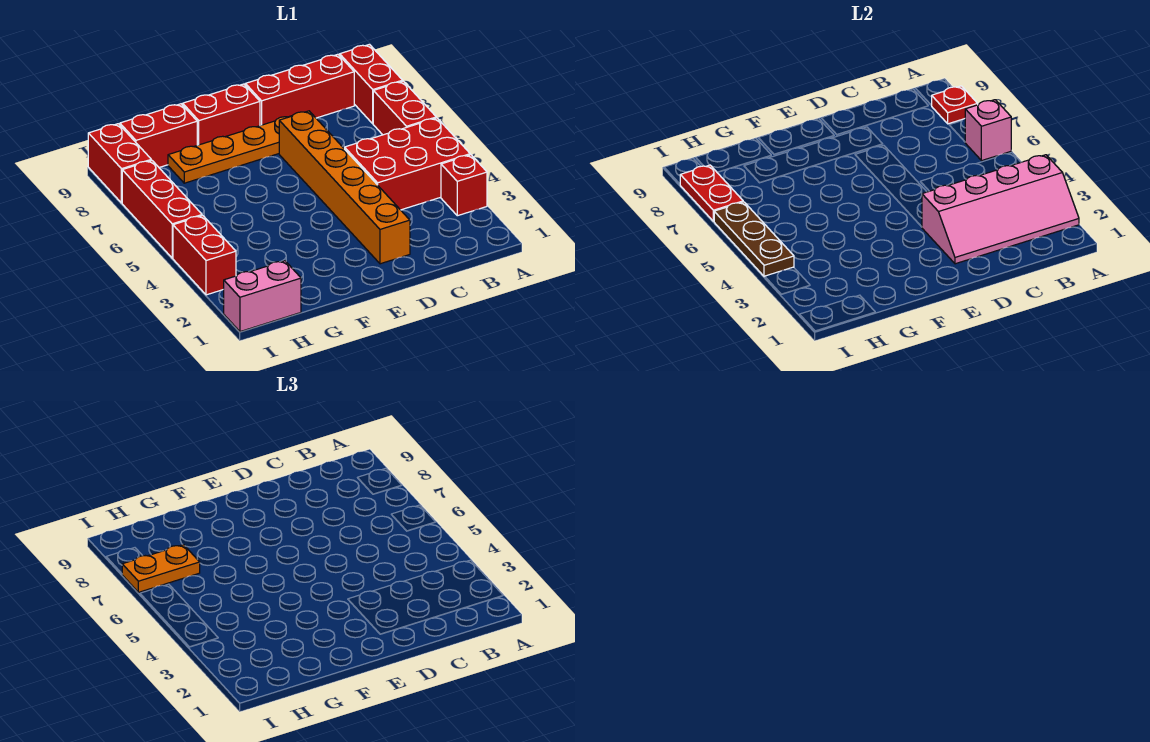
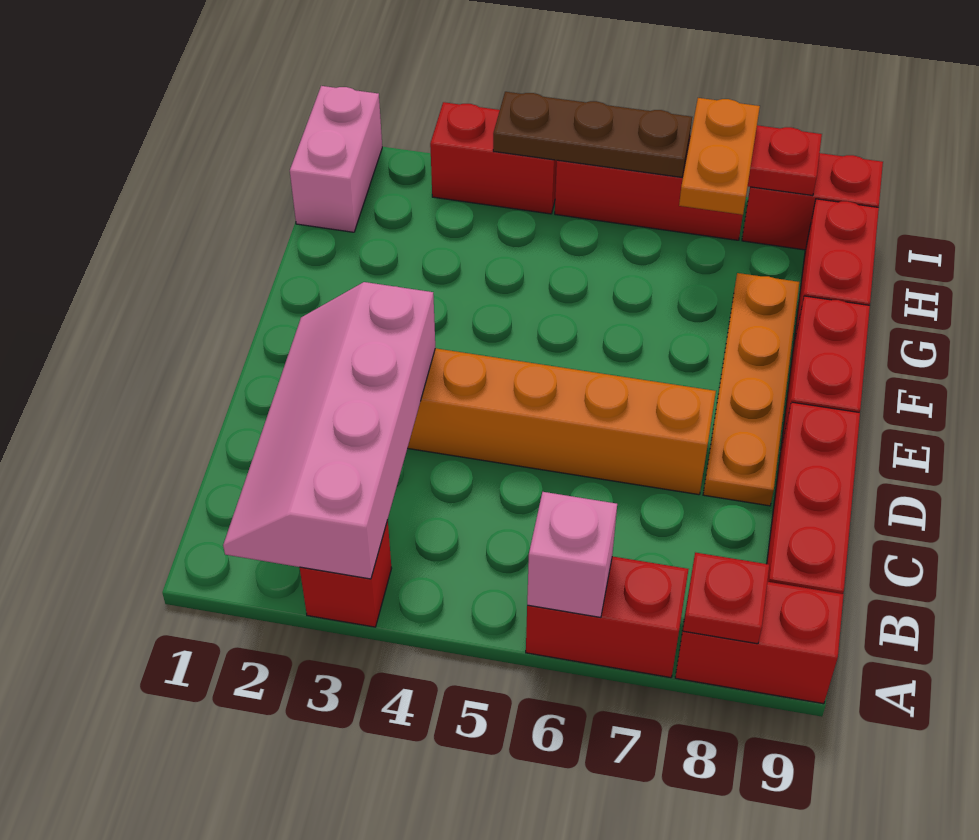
red brick A4:C5 level 1 -> none

